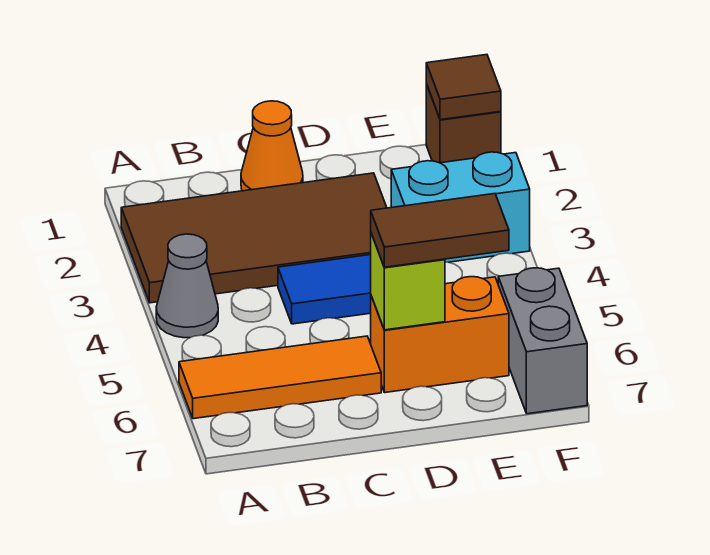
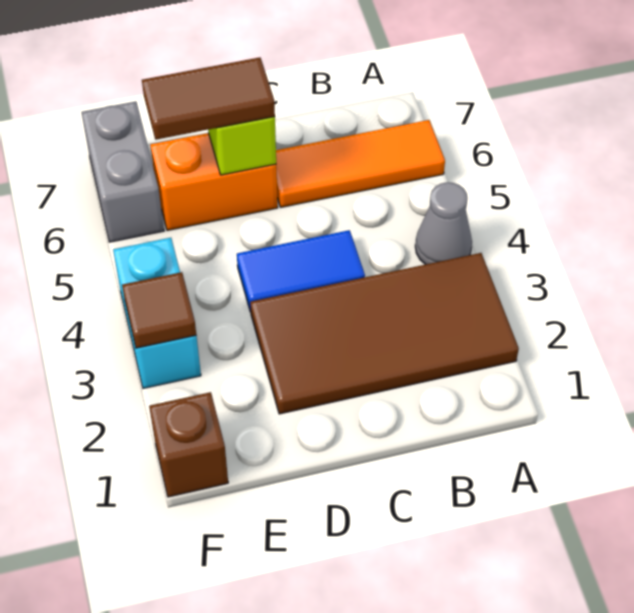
orange cone C1 level 1 -> none
cyan brick E3:F3 level 1 -> cyan brick F3:F4 level 1
brown tile F1 level 2 -> brown tile F3 level 2

